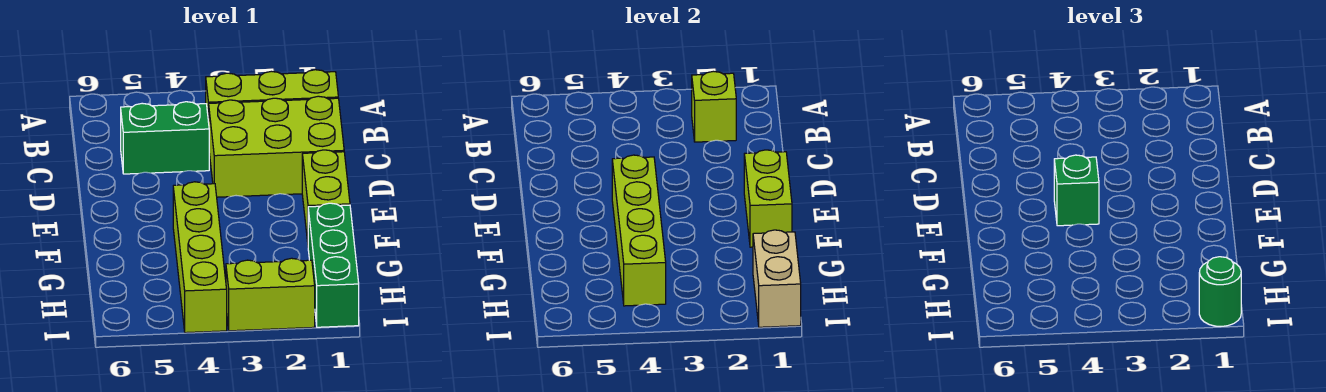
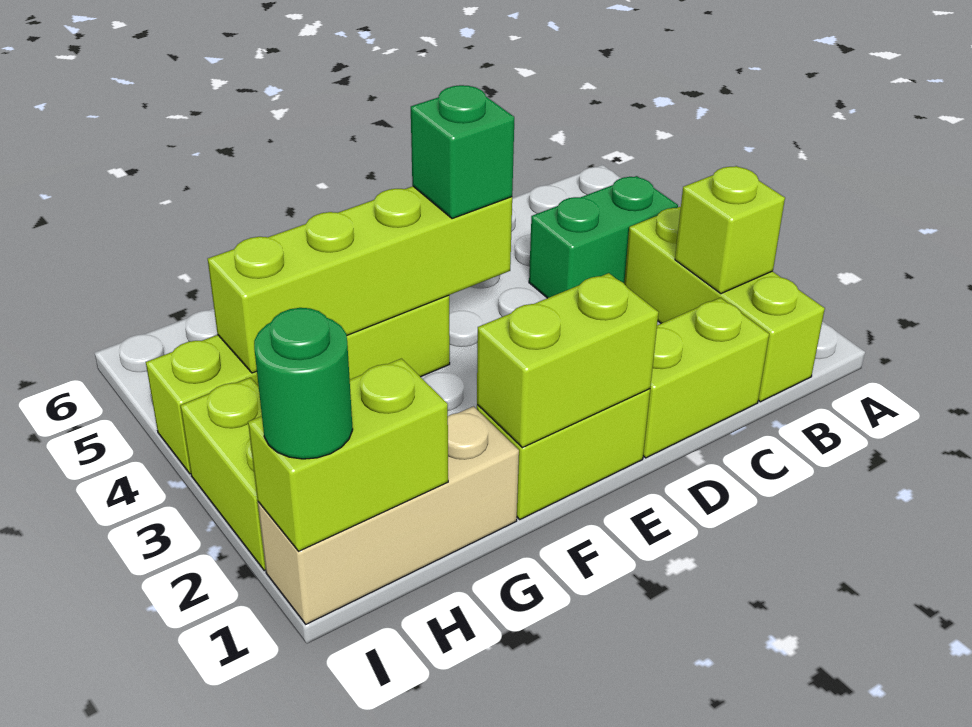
lime brick C1:D3 level 1 -> lime brick C1:D1 level 1
green brick C4:C5 level 1 -> green brick B4:C4 level 1
green brick G1:I1 level 1 -> tan brick G1:I1 level 1
tan brick H1:I1 level 2 -> lime brick H1:I1 level 2

